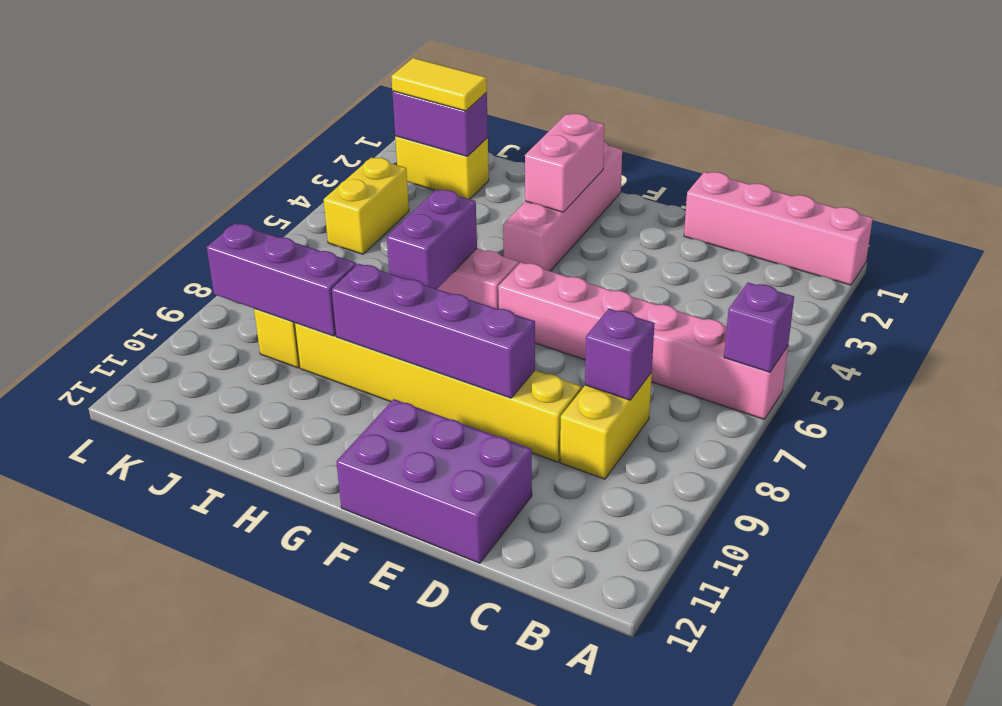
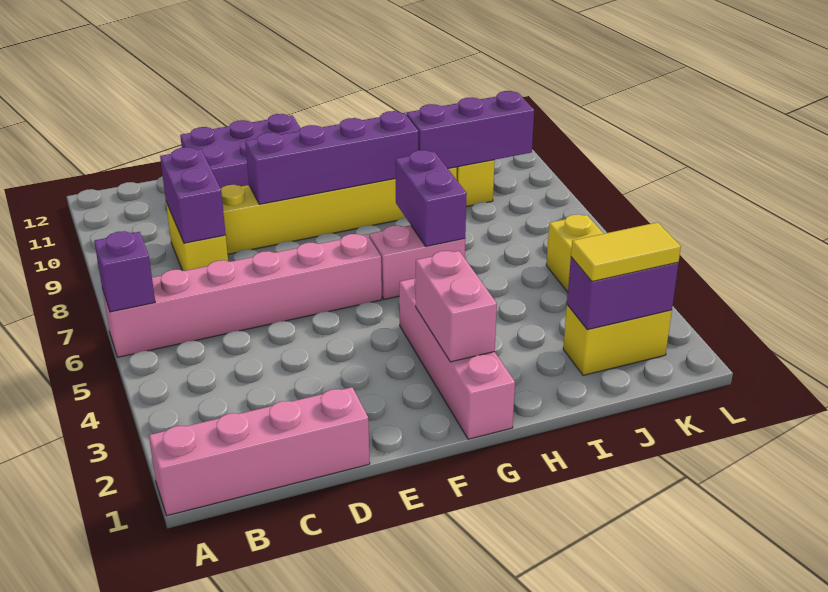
purple brick C8 level 2 -> purple brick C8:C9 level 2

